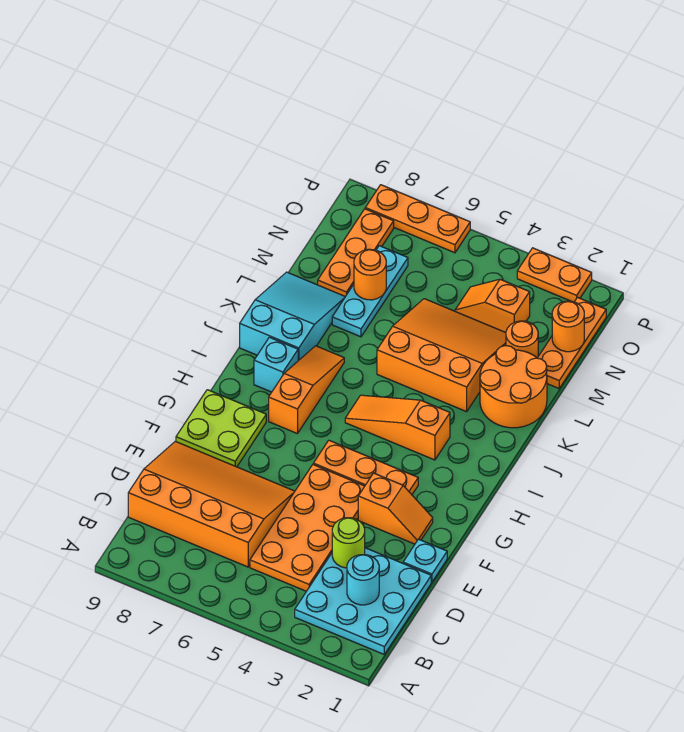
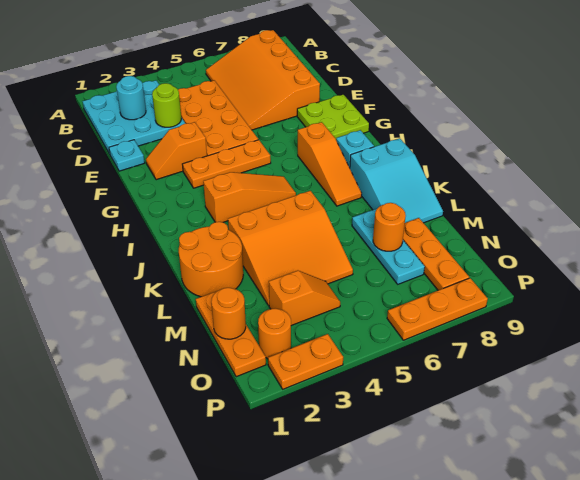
orange slope C6:E9 level 1 top C -> orange slope B6:E8 level 1 top 8
orange round brick M2 level 1 -> orange round brick O2 level 1

